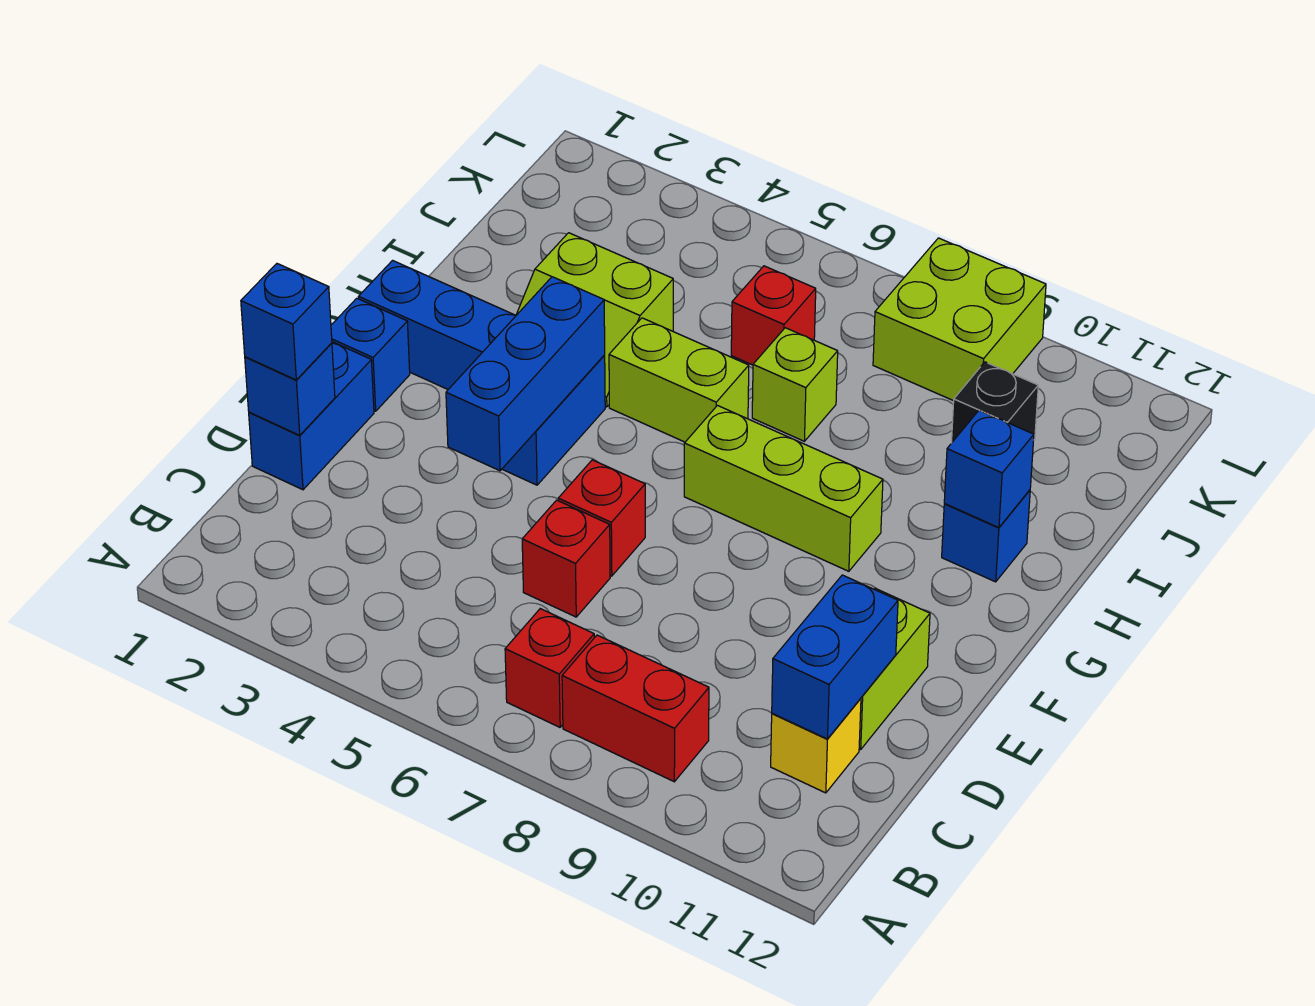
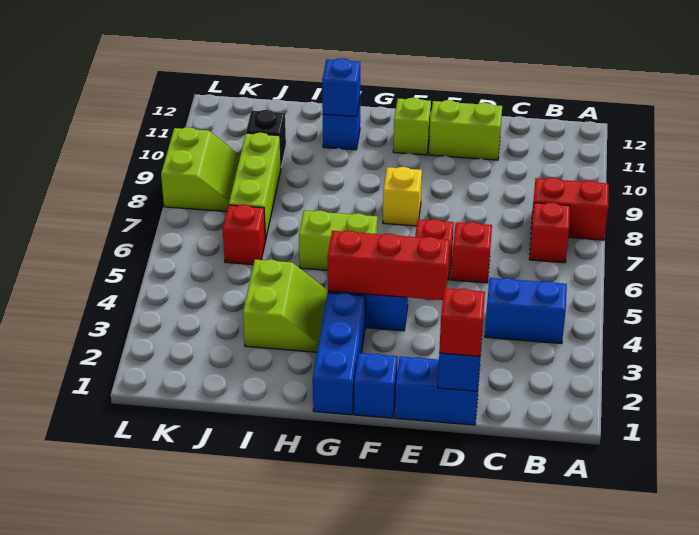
red brick B8:B9 level 1 -> red brick A8:B8 level 1
yellow brick C11 level 1 -> yellow brick F8 level 1
blue brick C11:D11 level 2 -> blue brick B4:C4 level 1
blue brick D1 level 3 -> red brick D1 level 3
blue brick E4:G4 level 2 -> red brick E4:G4 level 2
lime brick G7:G9 level 1 -> lime brick J7:J9 level 1
lime brick H5:H6 level 1 -> lime brick G6:H6 level 1
lime brick I7 level 1 -> lime brick F11 level 1
lime brick K8:L9 level 1 -> lime slope K8:L9 level 1 top L

